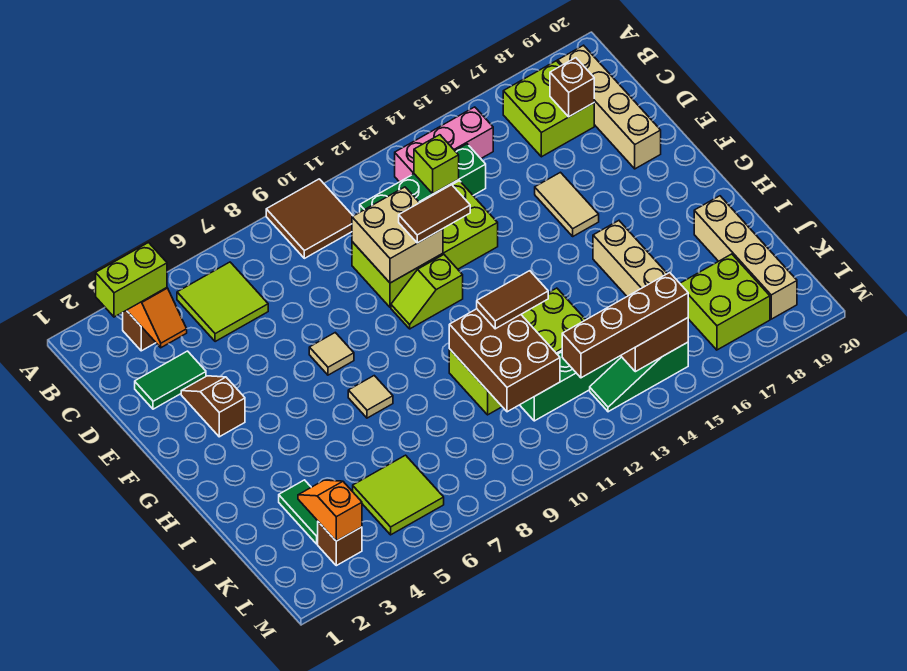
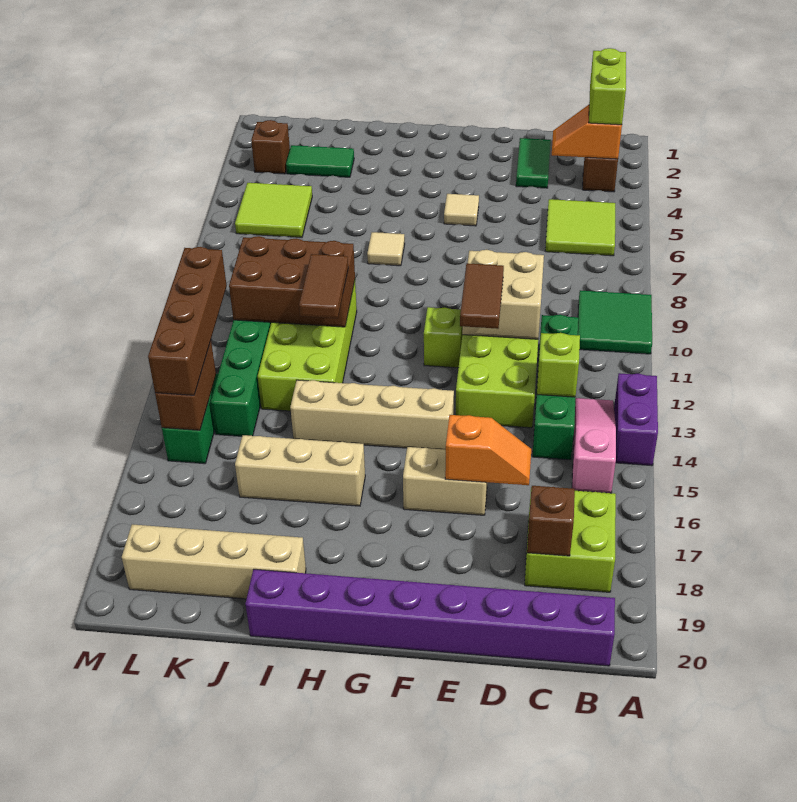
brown tile A9:B10 level 1 -> green tile A9:B10 level 1
none -> purple brick A13:A14 level 1
pink brick B13:B15 level 1 -> pink slope B13:B15 level 1 top 15
tan brick B19:E19 level 1 -> tan brick F14:I14 level 1
none -> purple brick B20:I20 level 1
brown slope E3:F3 level 1 top F -> none
tan tile E16:F16 level 1 -> tan brick E16:F16 level 1
tan tile F7 level 1 -> tan tile F5 level 1
orange slope K3:L3 level 2 top L -> orange slope D16:E16 level 2 top E
lime brick K17:L18 level 1 -> none

